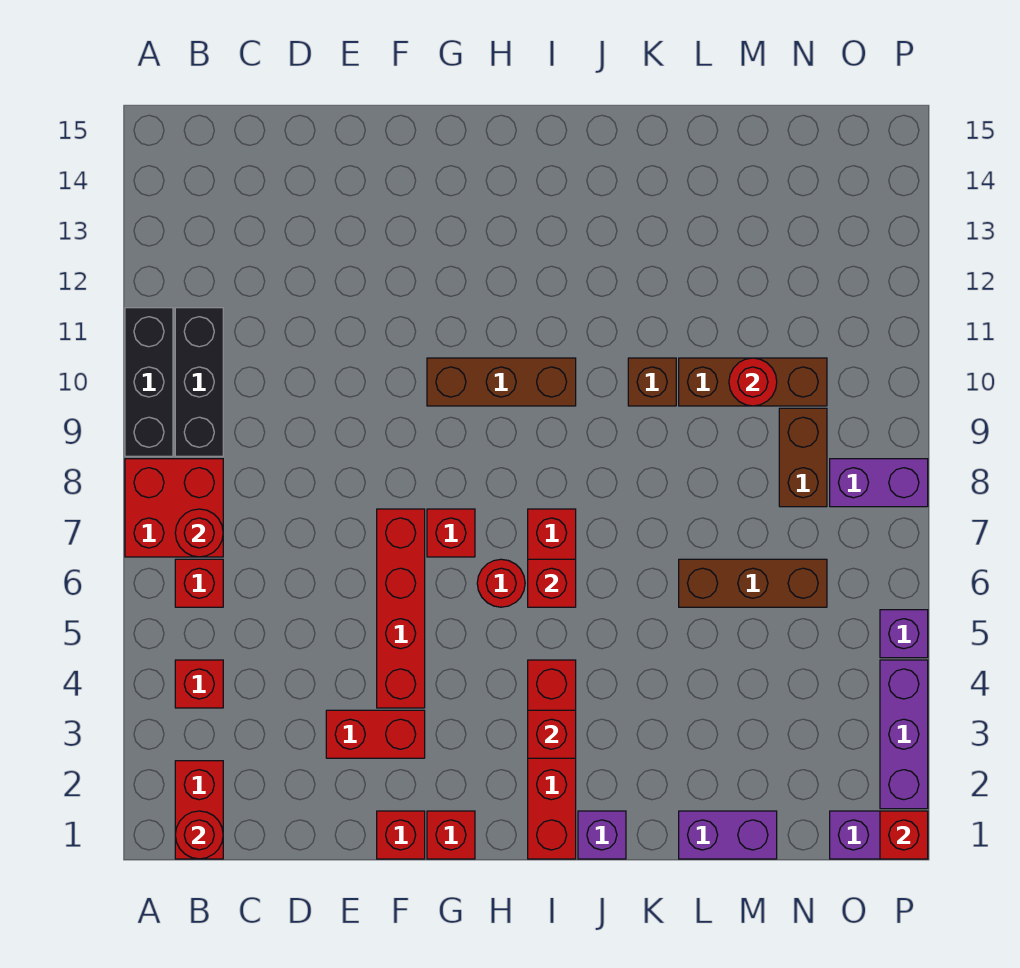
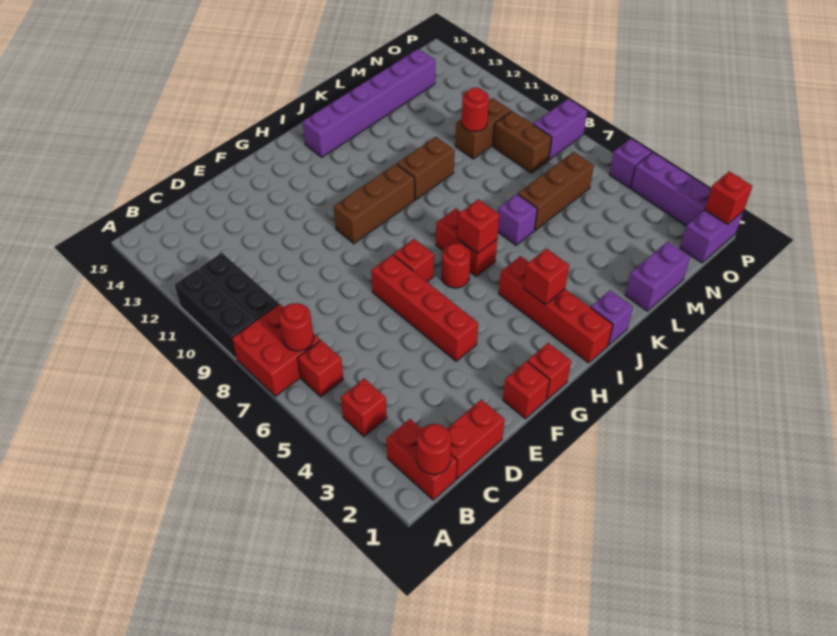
red brick E3:F3 level 1 -> red brick C1:D1 level 1
none -> purple brick I14:N14 level 1
none -> purple brick K6 level 1
brown brick K10 level 1 -> brown brick J10:K10 level 1
brown brick L10:N10 level 1 -> brown brick M10:N10 level 1

